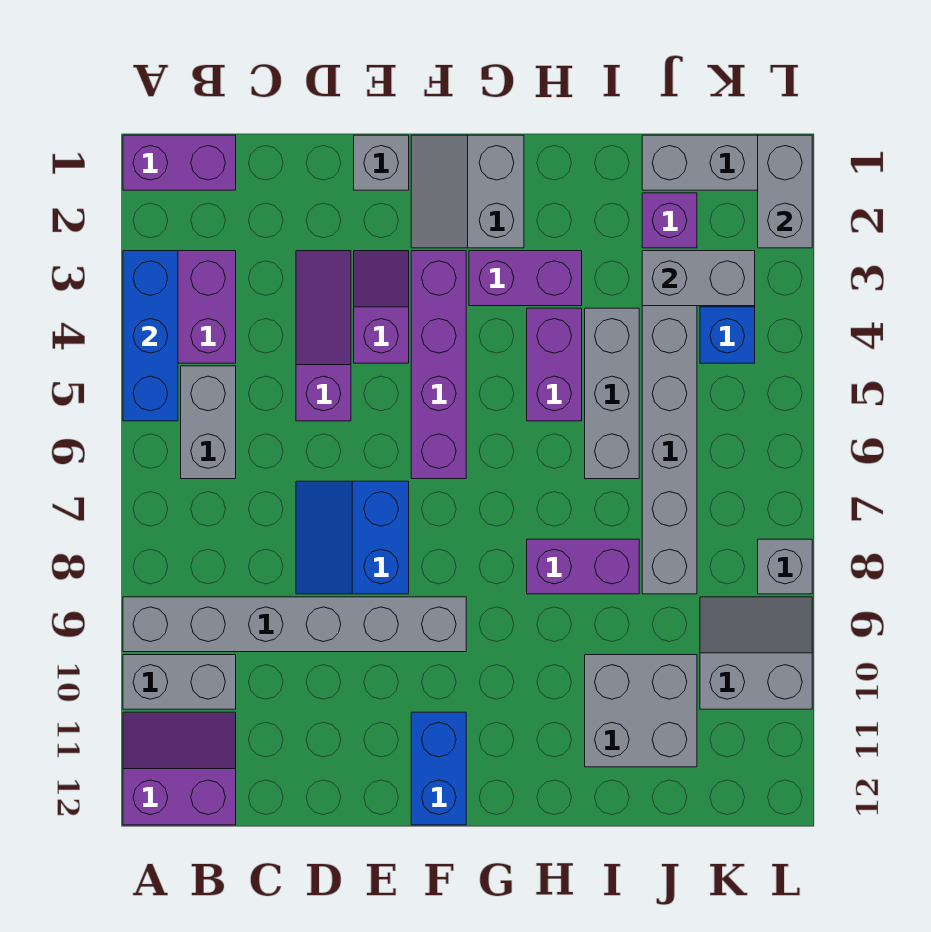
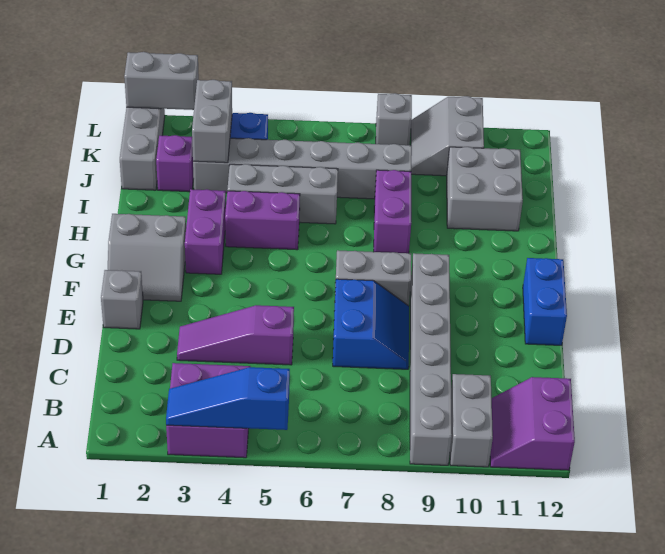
purple brick A1:B1 level 1 -> none
blue brick A3:A5 level 2 -> blue slope A3:A5 level 2 top 5
grey brick B5:B6 level 1 -> grey brick F7:F8 level 1
blue slope D7:E8 level 1 top E -> blue slope D7:E8 level 1 top 7
purple slope E3:E4 level 1 top 4 -> none
purple brick F3:F6 level 1 -> none
blue brick F11:F12 level 1 -> blue brick E12:F12 level 1

